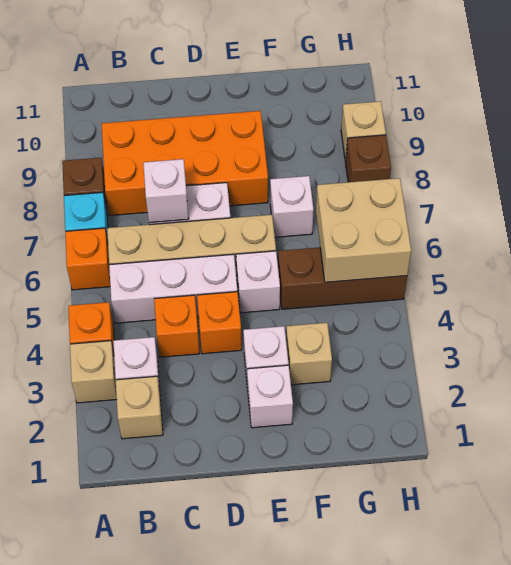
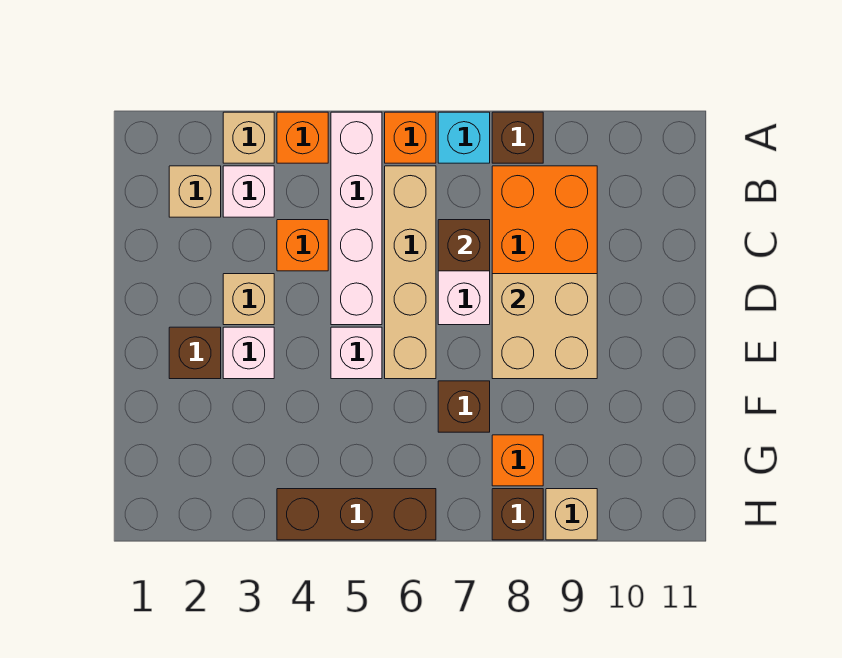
white brick B5:D5 level 1 -> white brick A5:D5 level 1
white brick C7 level 2 -> brown brick C7 level 2
orange brick D4 level 1 -> orange brick G8 level 1
white brick E2 level 1 -> brown brick E2 level 1
tan brick F3 level 1 -> tan brick D3 level 1
brown brick F5:H5 level 1 -> brown brick H4:H6 level 1
white brick F7 level 1 -> brown brick F7 level 1
tan brick G5:H6 level 2 -> tan brick D8:E9 level 2

